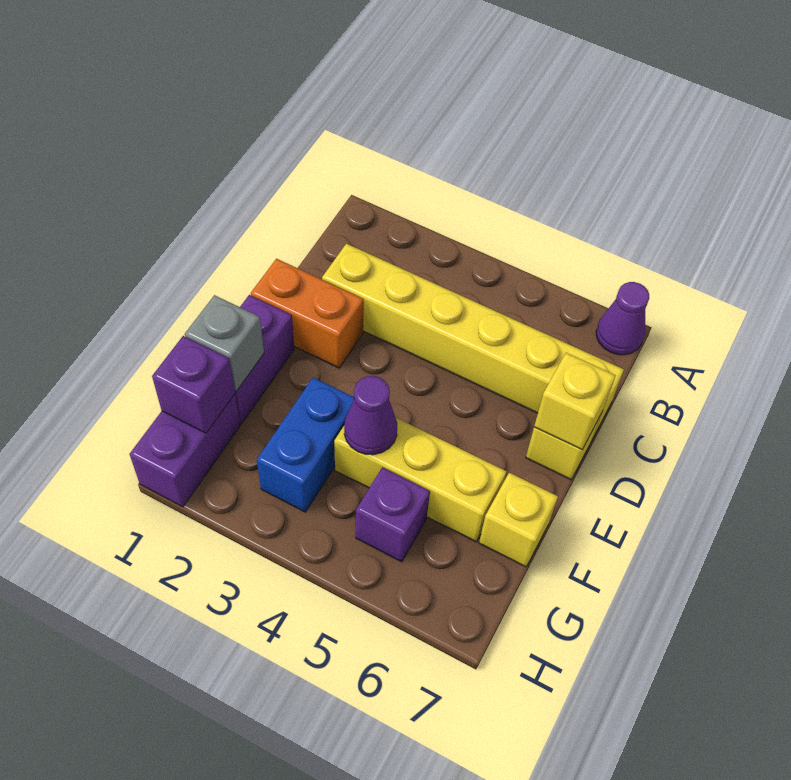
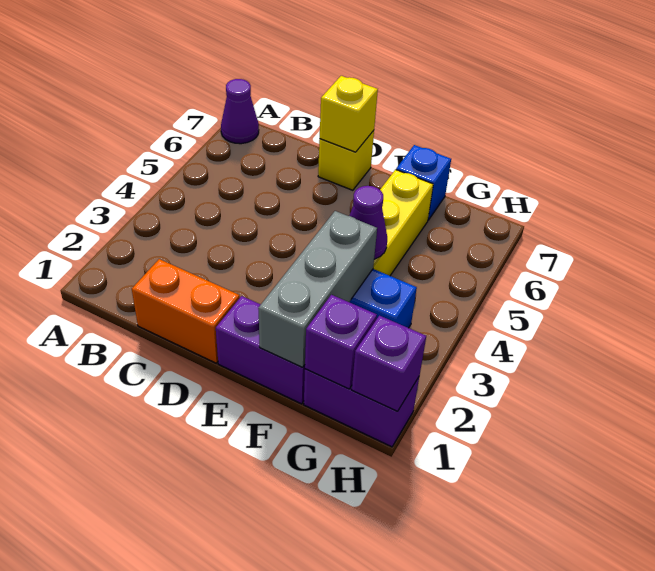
yellow brick C2:C7 level 1 -> none
orange brick D1:D2 level 1 -> orange brick C1:D1 level 1
grey brick F1 level 2 -> grey brick F1:F3 level 2
yellow brick F7 level 1 -> blue brick F7 level 1
purple brick G5 level 1 -> purple brick H1 level 2

